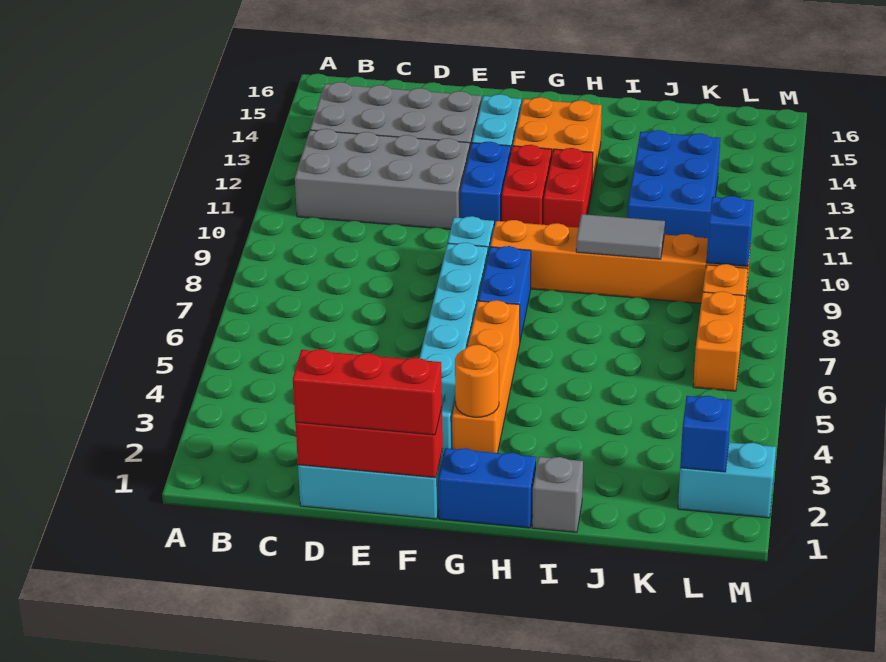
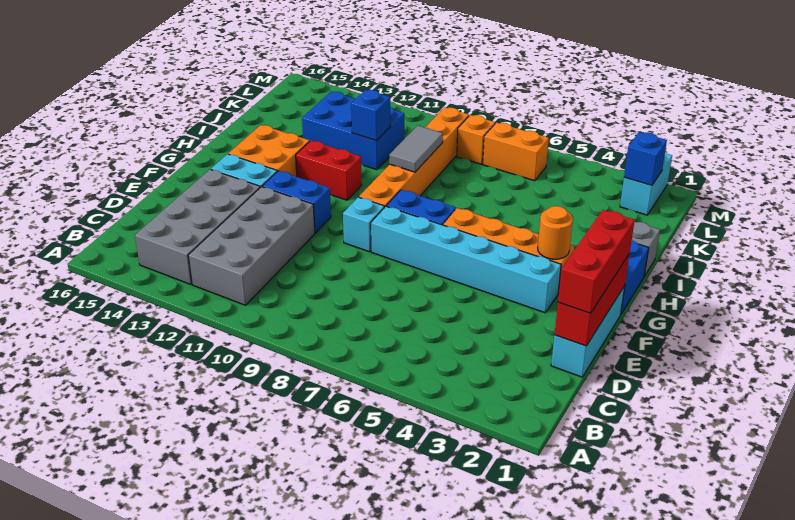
red brick G11:G12 level 1 -> none
blue brick L9 level 2 -> blue brick J11 level 2

